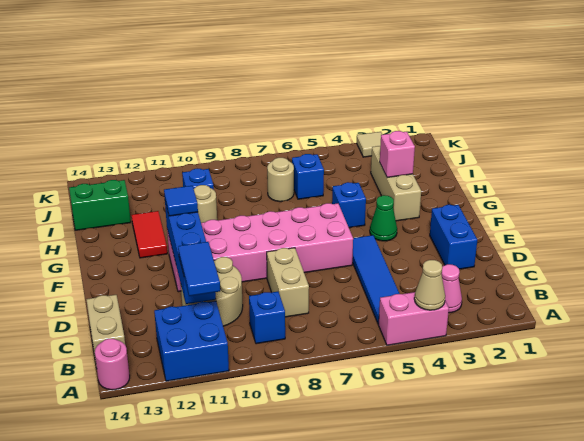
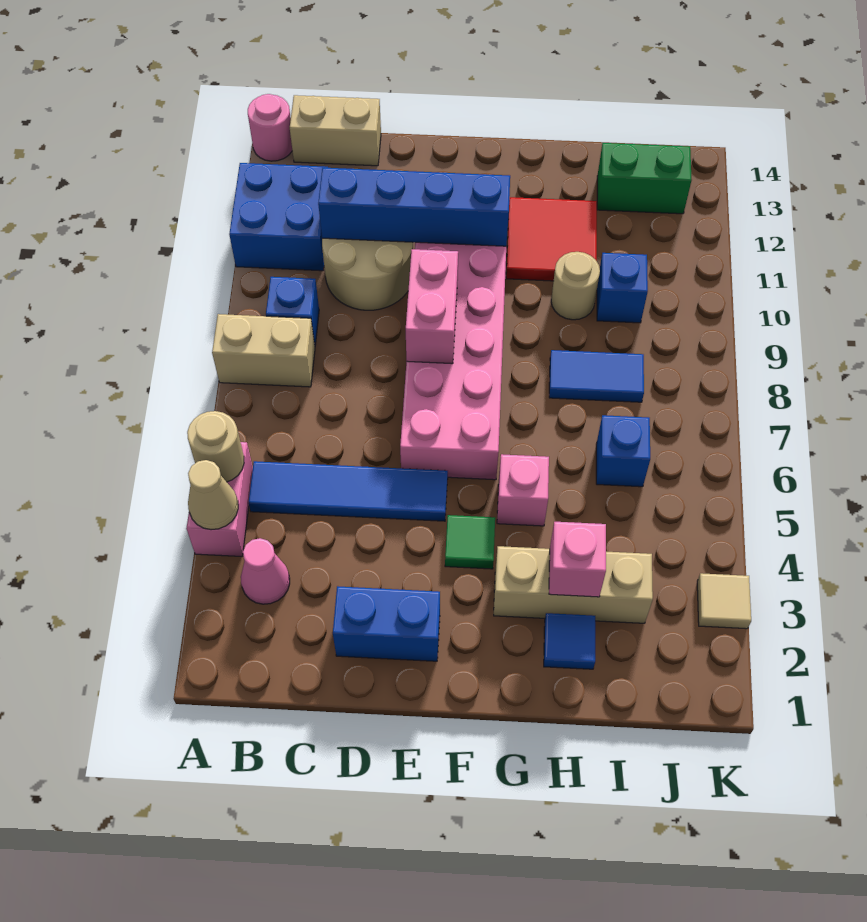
blue tile B11:C11 level 3 -> blue tile H8:I8 level 1
tan brick C8:D8 level 1 -> tan brick A8:B8 level 1
none -> pink brick E8:E9 level 2
green cone F4 level 1 -> green tile F4 level 1
blue tile F11 level 3 -> blue tile H2 level 1
blue brick G5 level 1 -> pink brick G5 level 1
red tile G12:H12 level 1 -> red tile G11:H12 level 1
tan round brick I7 level 1 -> tan round brick A5 level 2
green brick I13:I14 level 1 -> green brick I13:J13 level 1

